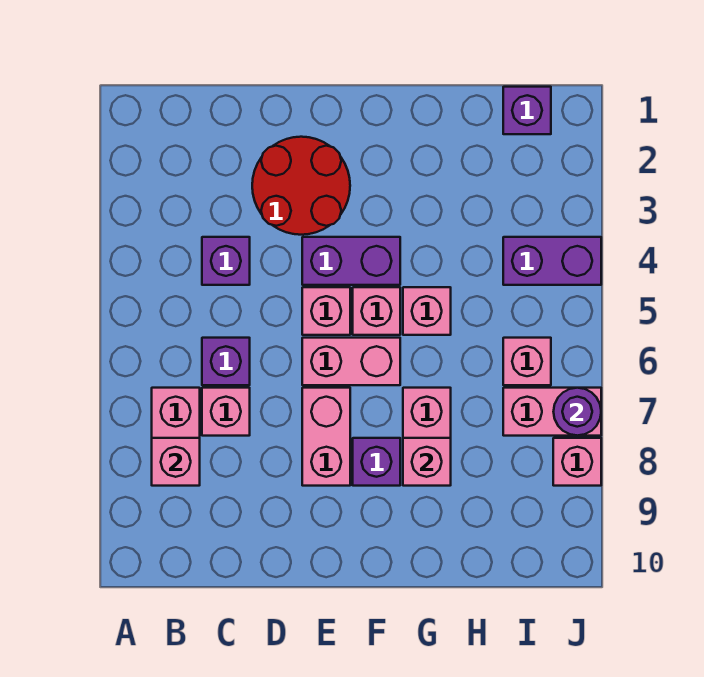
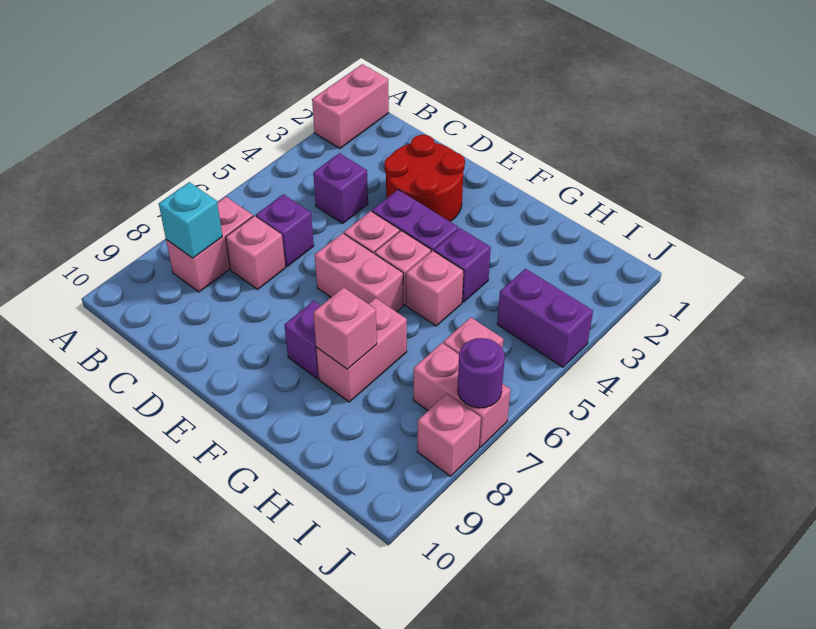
pink brick B8 level 2 -> cyan brick B8 level 2
pink brick E7:E8 level 1 -> pink brick A1:A2 level 1
purple brick I1 level 1 -> purple brick G4 level 1

